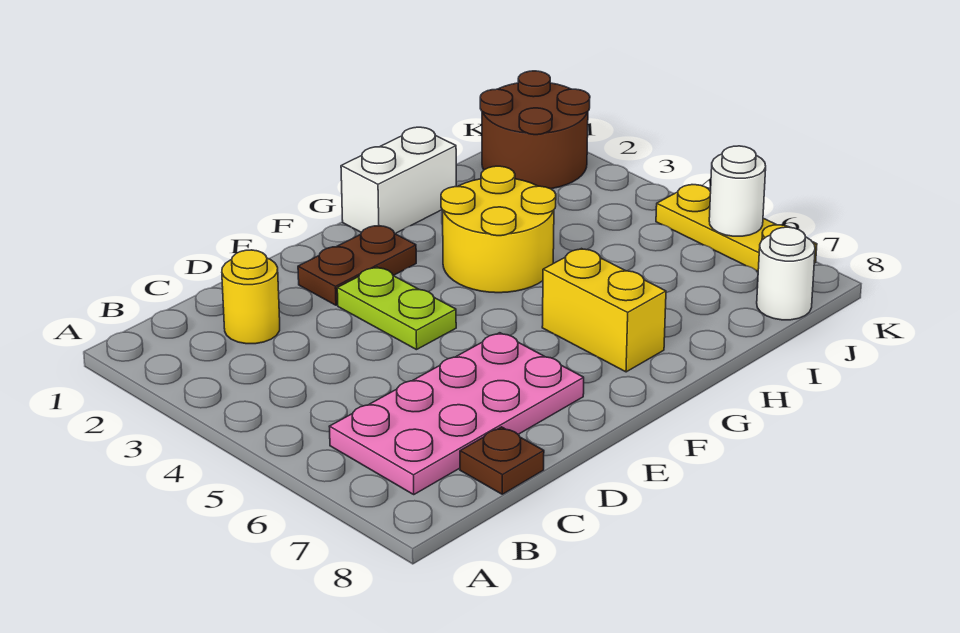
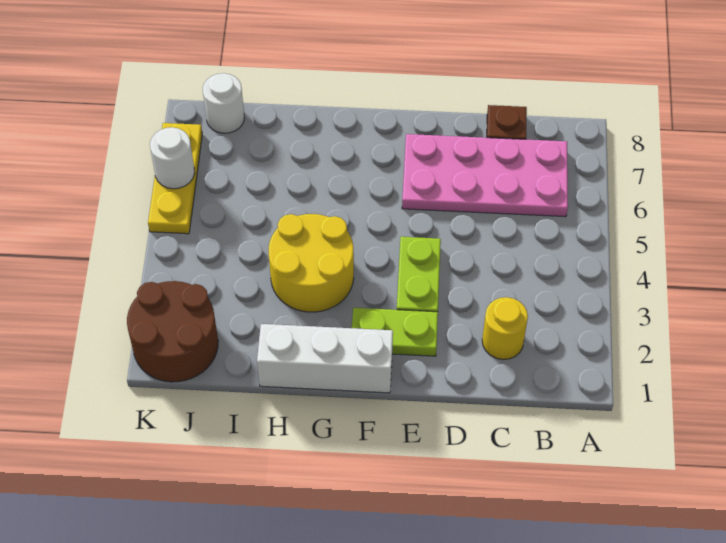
brown plate E2:F2 level 1 -> lime plate E2:F2 level 1
white brick G1:H1 level 1 -> white brick F1:H1 level 1
yellow brick G6:G7 level 1 -> none

